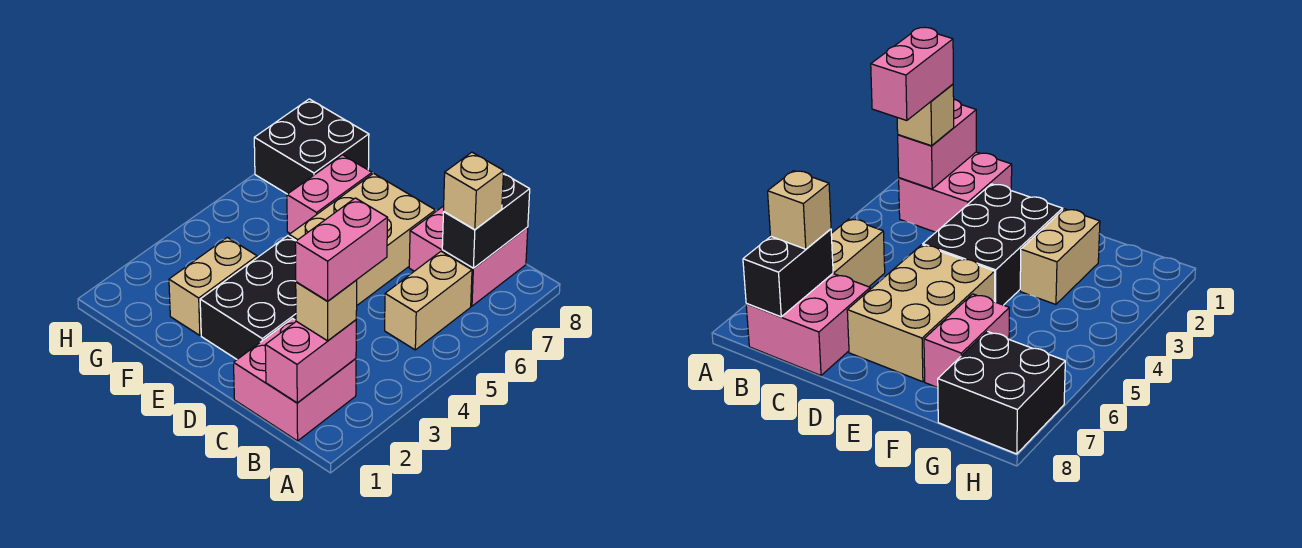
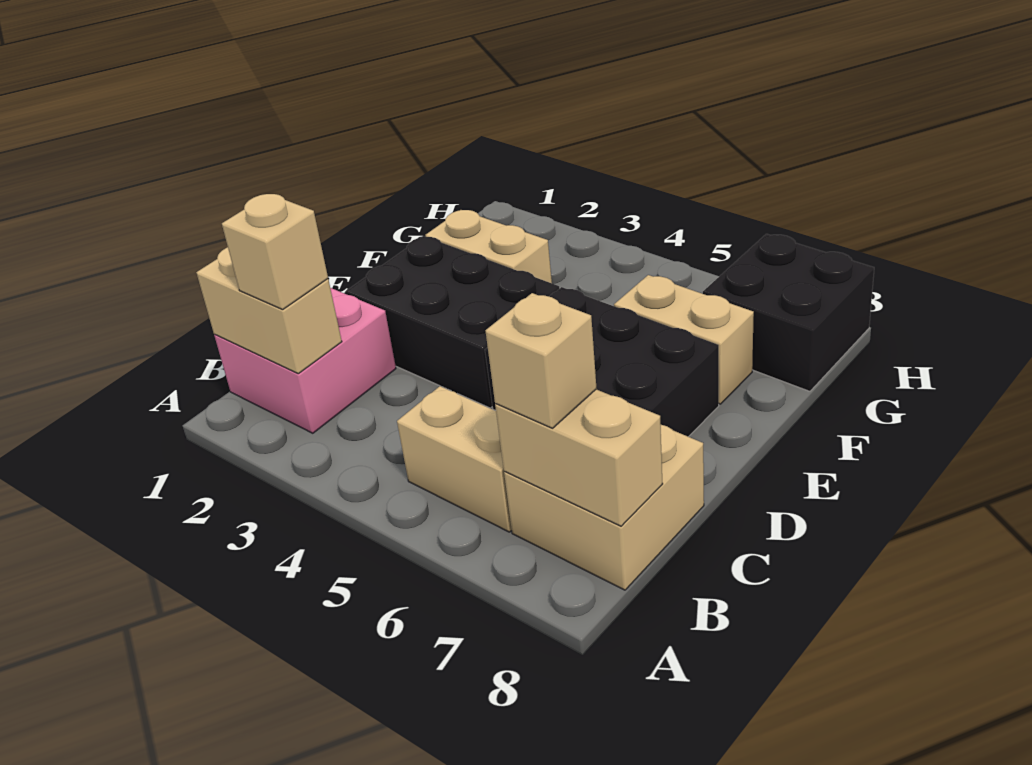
pink brick B1:B2 level 2 -> tan brick B1:B2 level 2
pink brick B2:B3 level 4 -> none
pink brick B7:C8 level 1 -> tan brick B7:C8 level 1
black brick B7:B8 level 2 -> tan brick B7:B8 level 2
tan brick D5:E7 level 1 -> black brick D5:E7 level 1
pink brick F6:F7 level 1 -> tan brick F6:F7 level 1

